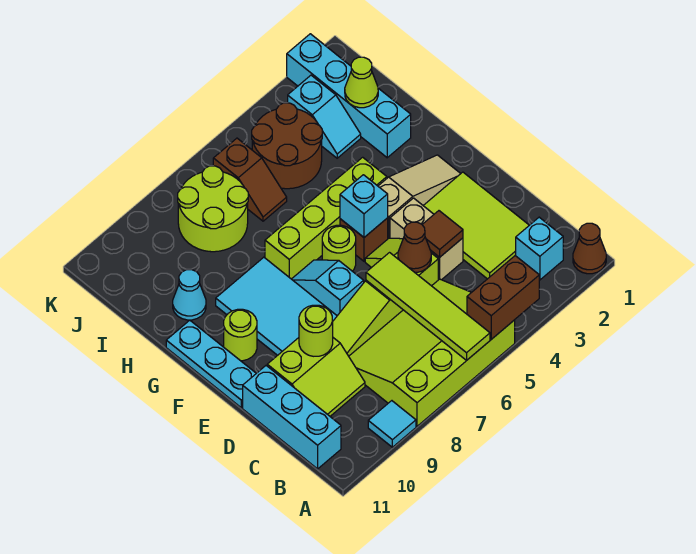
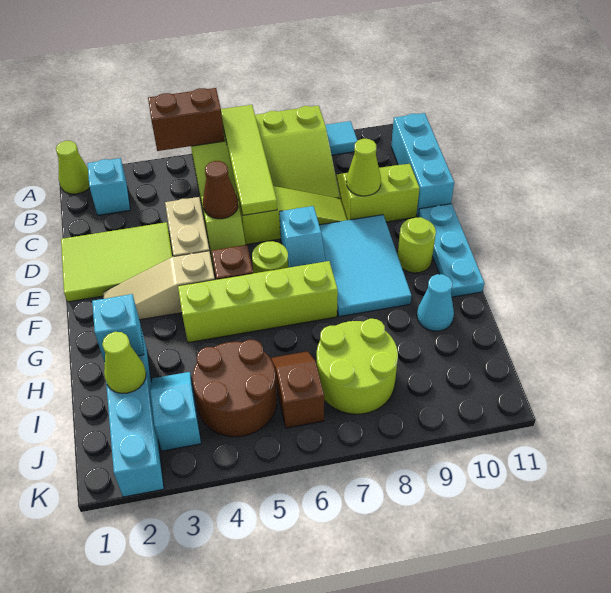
brown cone A1 level 1 -> lime cone A1 level 1
lime tile C2:E3 level 1 -> lime tile D1:E3 level 1
brown tile D4 level 2 -> none
lime round brick D9 level 2 -> lime cone D9 level 2
cyan brick F5 level 2 -> cyan brick H2 level 2

